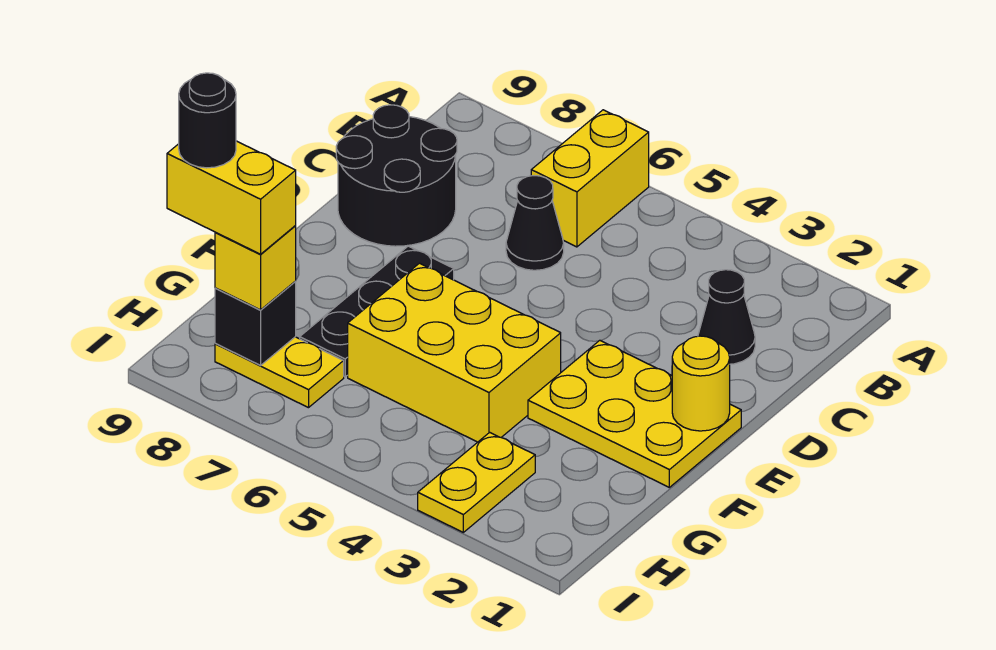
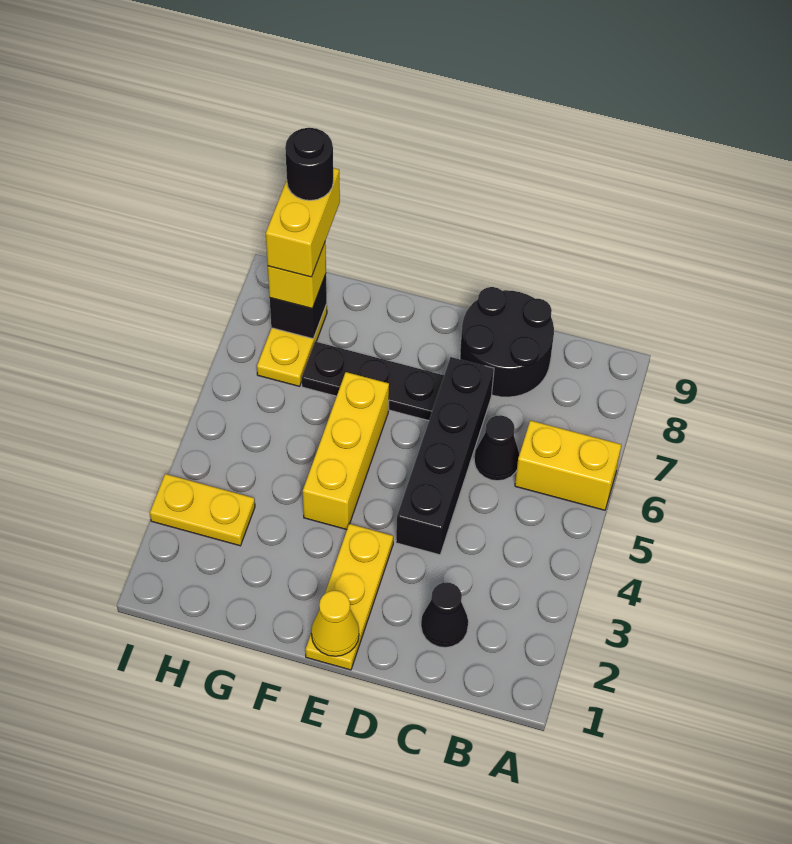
none -> black brick D4:D7 level 1
yellow plate E1:F3 level 1 -> yellow plate E1:E3 level 1
yellow round brick E1 level 2 -> yellow cone E1 level 2
yellow brick F4:G6 level 1 -> yellow brick F4:F6 level 1

